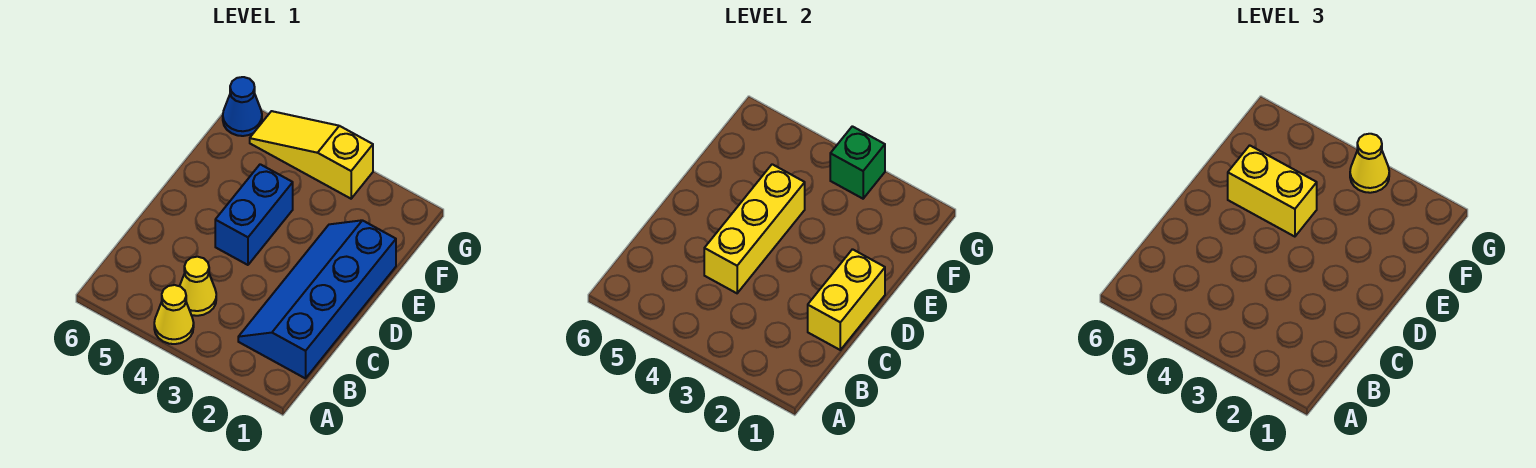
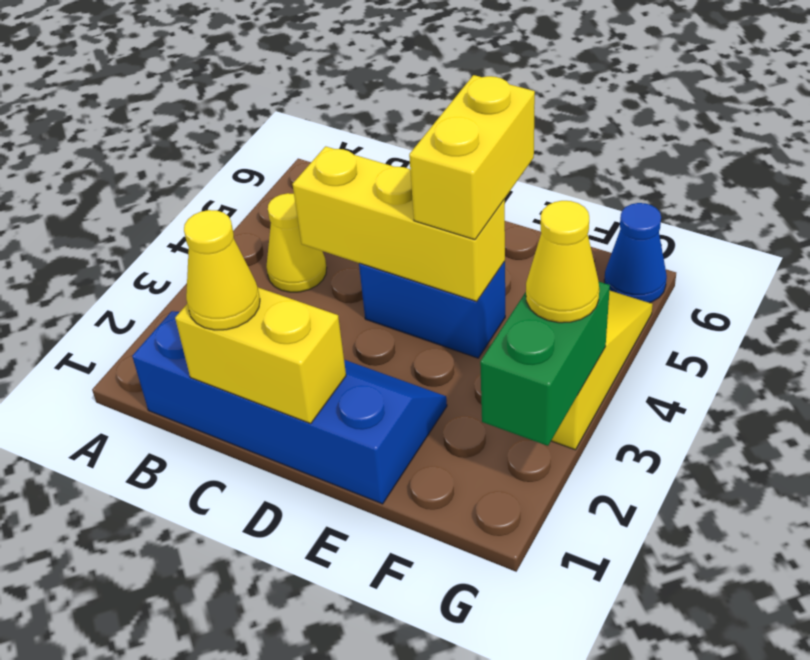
yellow cone A4 level 1 -> yellow cone C1 level 3
green brick G3 level 2 -> green brick G2:G3 level 2

